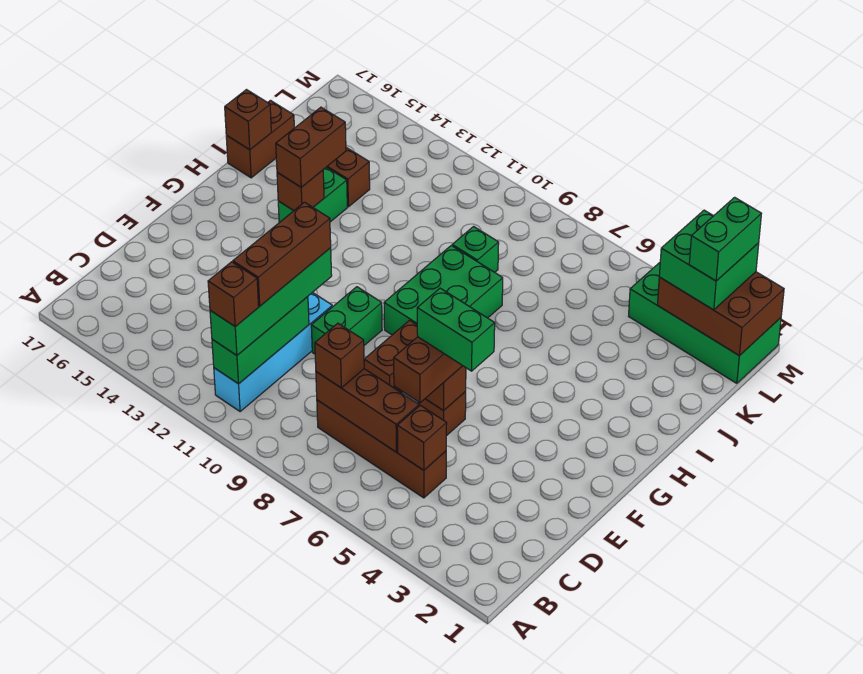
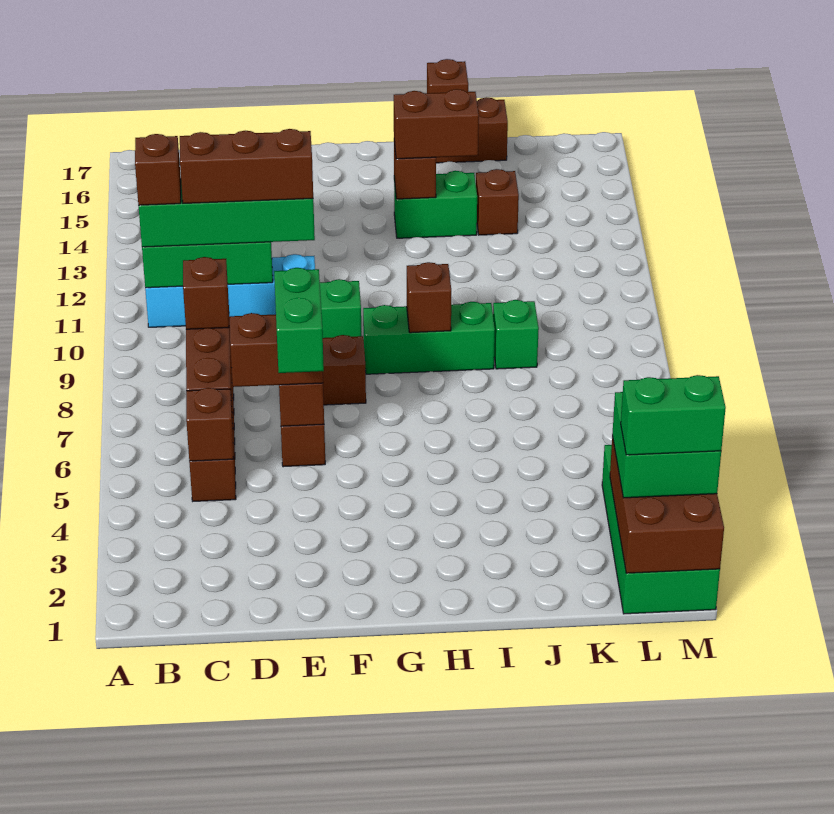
green brick G8:I9 level 1 -> green brick G9:I9 level 1
none -> brown brick H9 level 2

